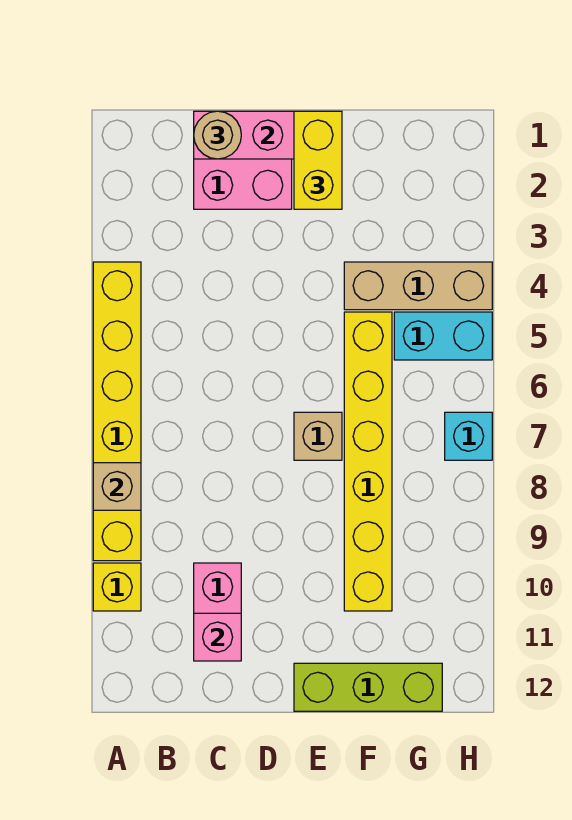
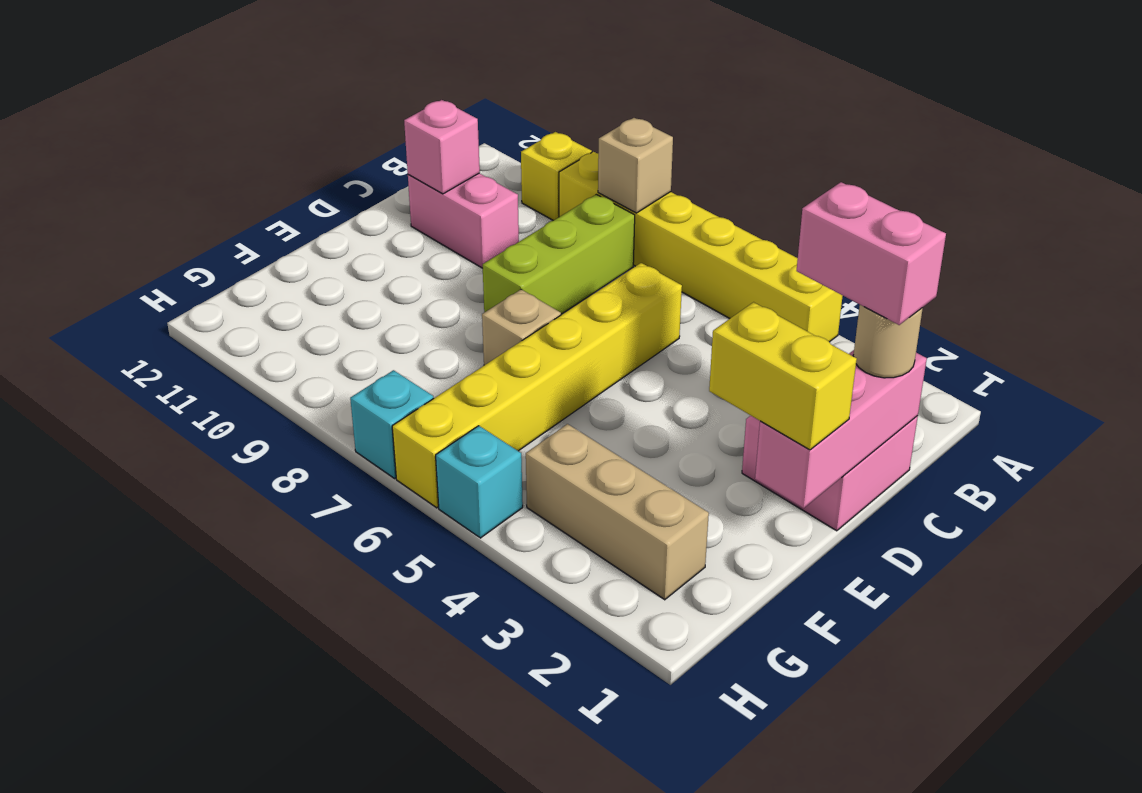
none -> pink brick C1:C2 level 4
lime brick E12:G12 level 1 -> lime brick B8:D8 level 1
tan brick F4:H4 level 1 -> tan brick G2:G4 level 1
yellow brick F5:F10 level 1 -> yellow brick C6:H6 level 1
cyan brick G5:H5 level 1 -> cyan brick H5 level 1

